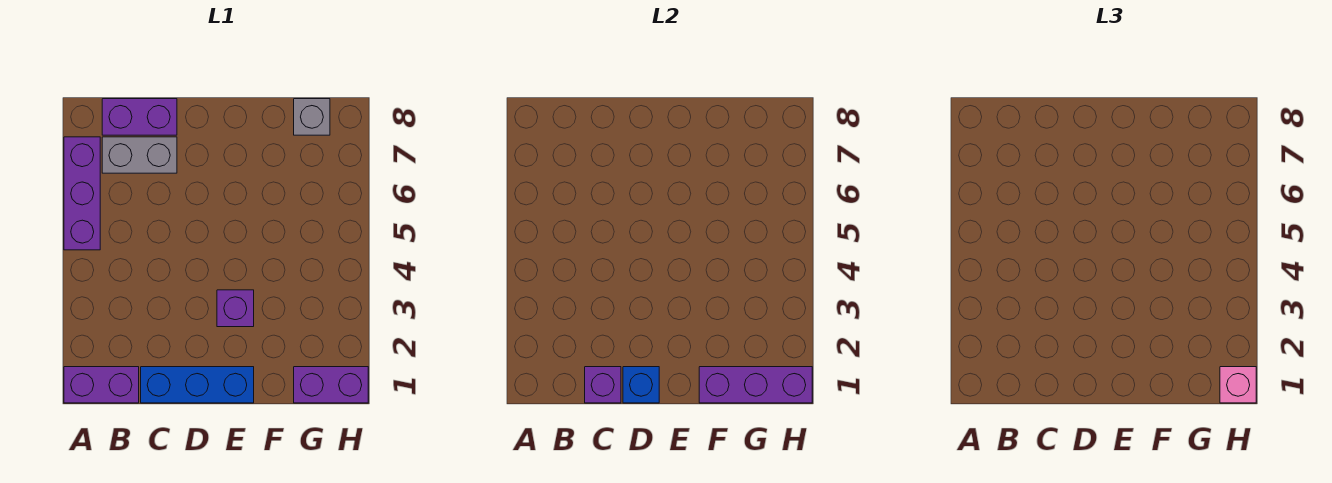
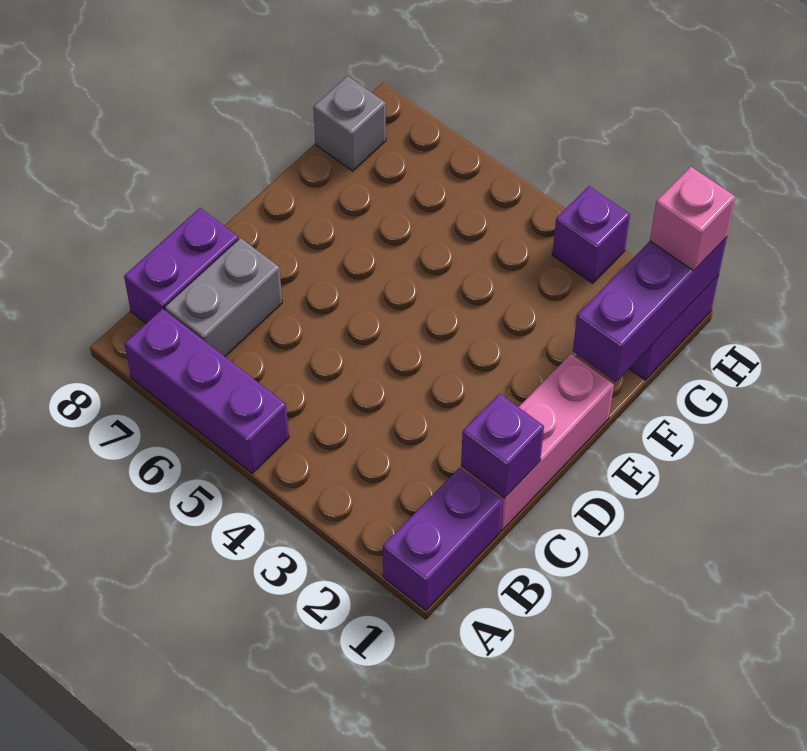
blue brick C1:E1 level 1 -> pink brick C1:E1 level 1
blue brick D1 level 2 -> none
purple brick E3 level 1 -> purple brick H3 level 1

